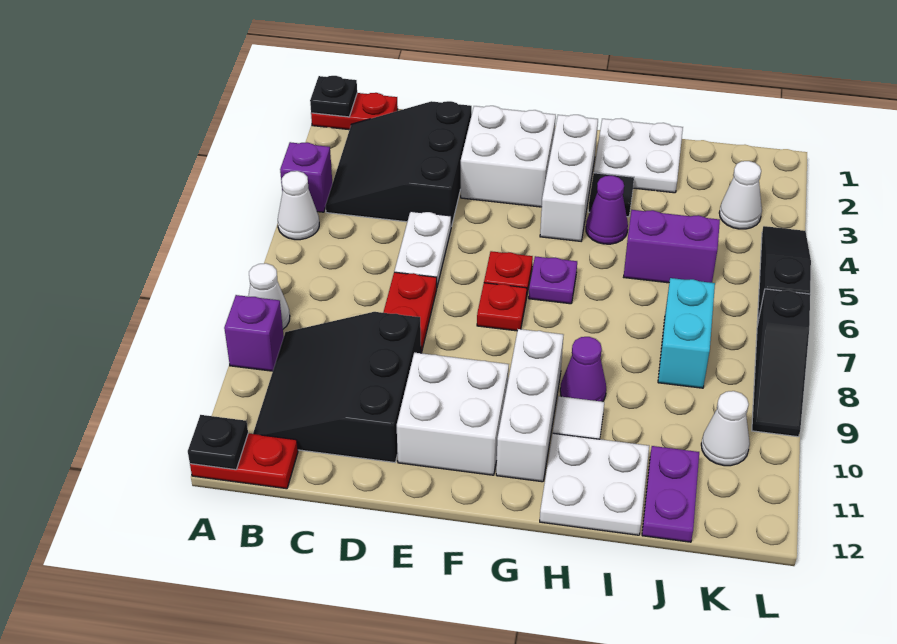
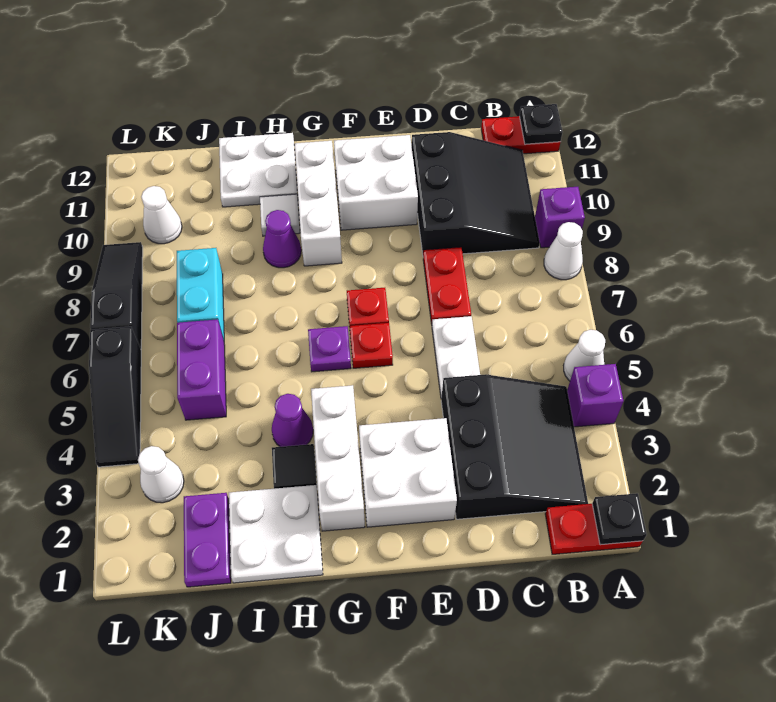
purple brick I5:J5 level 1 -> purple brick J5:J6 level 1
purple plate J11:J12 level 1 -> purple plate J1:J2 level 1

